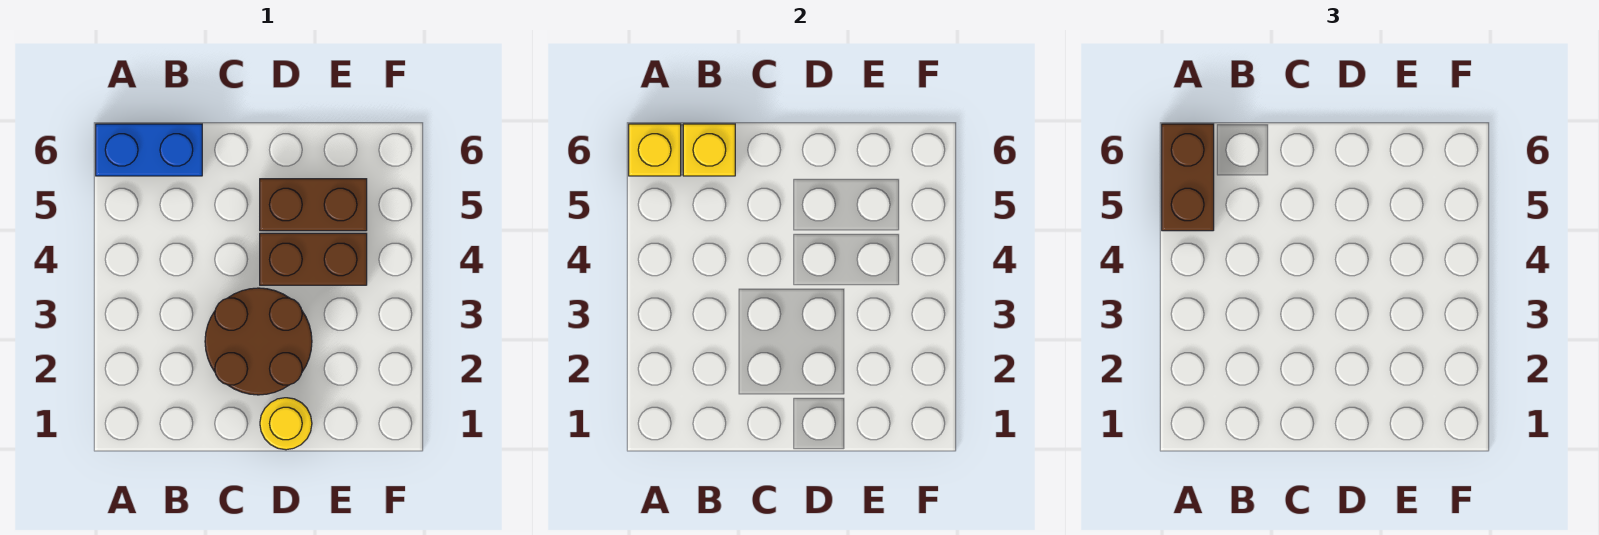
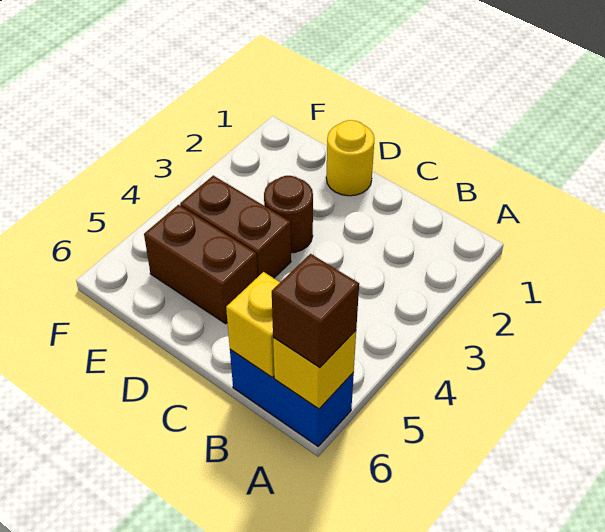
brown brick A5:A6 level 3 -> brown brick A6 level 3
brown round brick C2:D3 level 1 -> brown round brick D3 level 1

